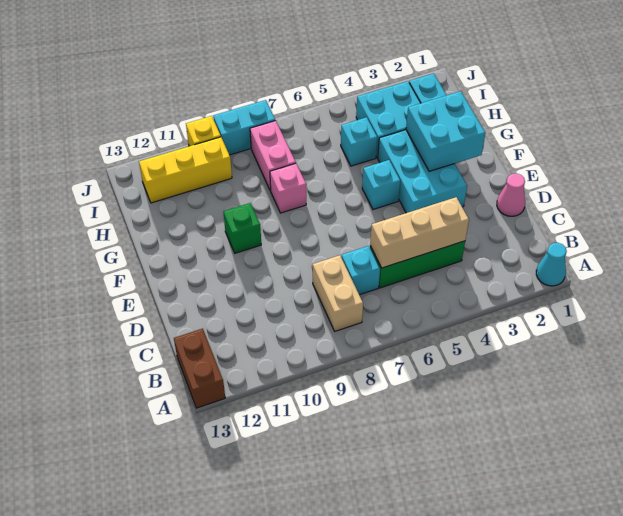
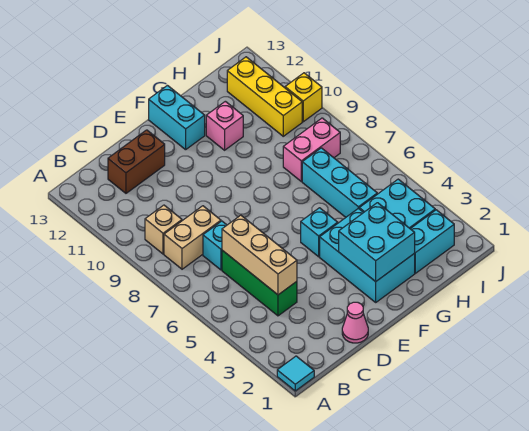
cyan cone A1 level 1 -> cyan tile A1 level 1
brown brick A13:B13 level 1 -> brown brick C12:D12 level 1
none -> tan brick B9 level 1
cyan brick E3:G4 level 1 -> cyan brick F2:G4 level 1
green brick F10 level 1 -> none
pink brick G8 level 1 -> pink brick G11 level 1
cyan brick H5 level 1 -> cyan brick H5:H7 level 1
cyan brick J8:J9 level 1 -> cyan brick F12:F13 level 1

